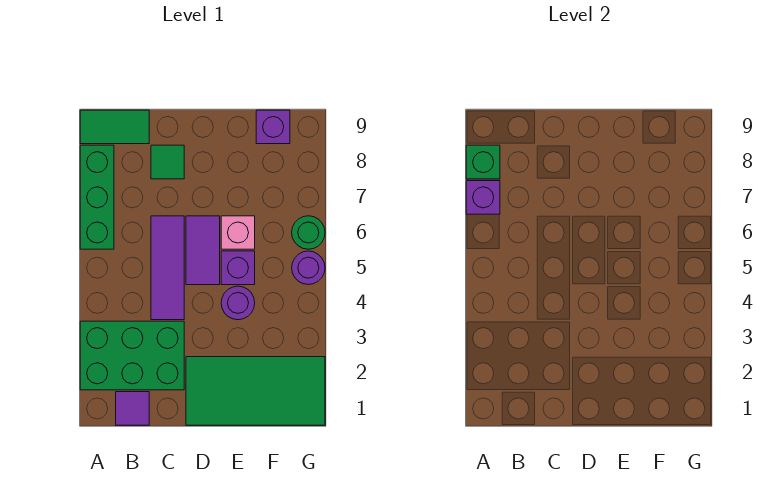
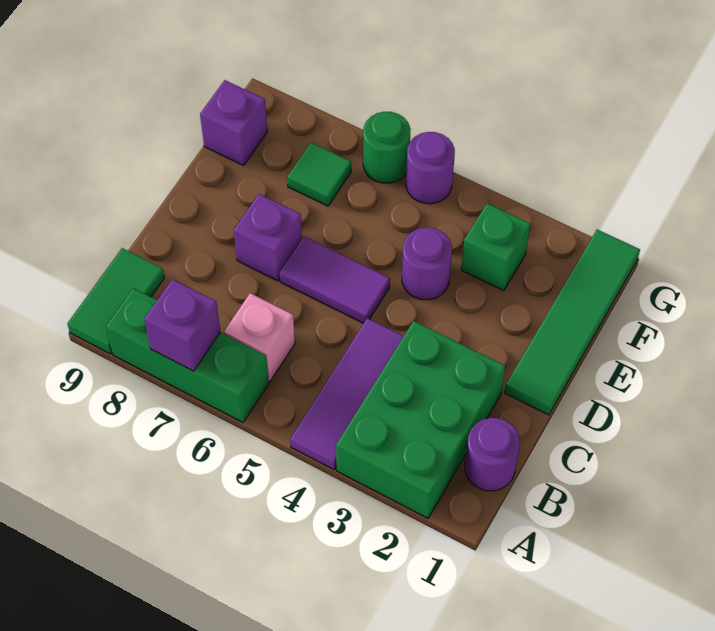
green brick A8 level 2 -> green brick F3 level 1
purple tile B1 level 1 -> purple round brick B1 level 1
purple tile C4:C6 level 1 -> purple tile A4:C4 level 1
green tile C8 level 1 -> green tile F7 level 1
green tile D1:G2 level 1 -> green tile D1:G1 level 1
purple brick E5 level 1 -> purple brick D7 level 1
pink brick E6 level 1 -> pink brick B6 level 1

